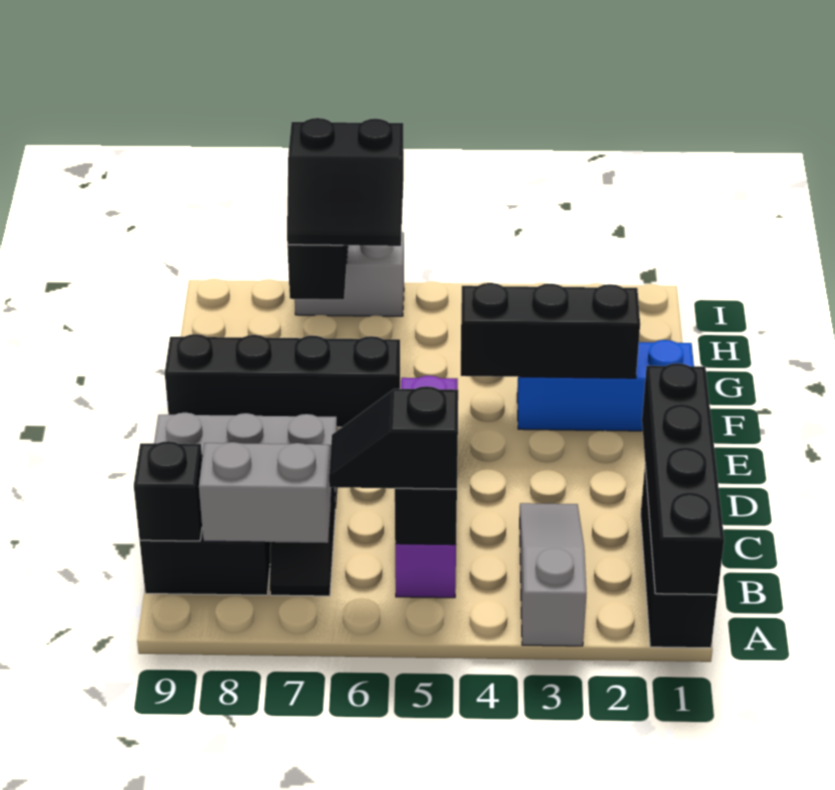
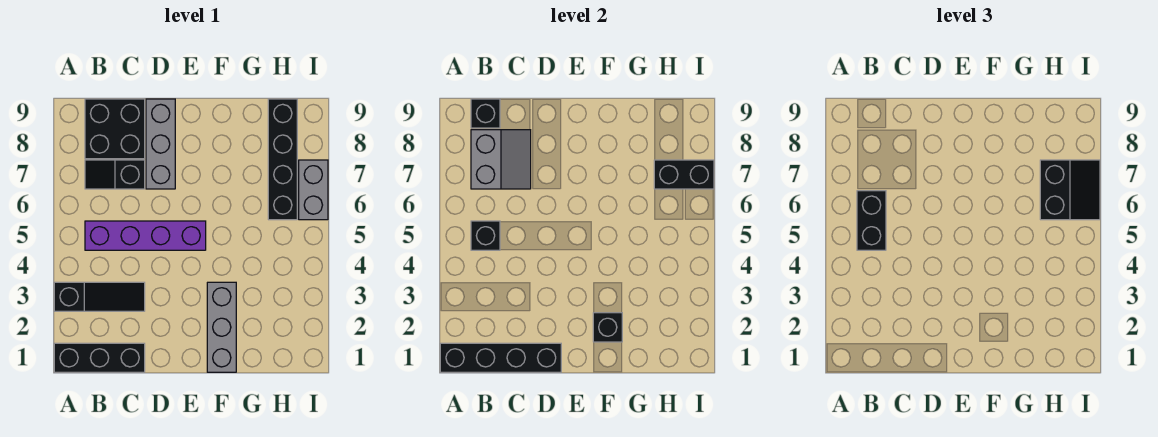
grey slope A3:C3 level 1 top A -> black slope A3:C3 level 1 top A
black slope B5:B6 level 3 top 5 -> black brick B5:B6 level 3
blue brick F1:F3 level 1 -> grey brick F1:F3 level 1
black brick F2:F4 level 2 -> black brick F2 level 2
black brick F6:F9 level 1 -> black brick H6:H9 level 1
black slope H6:I7 level 3 top I -> black slope H6:I7 level 3 top H

